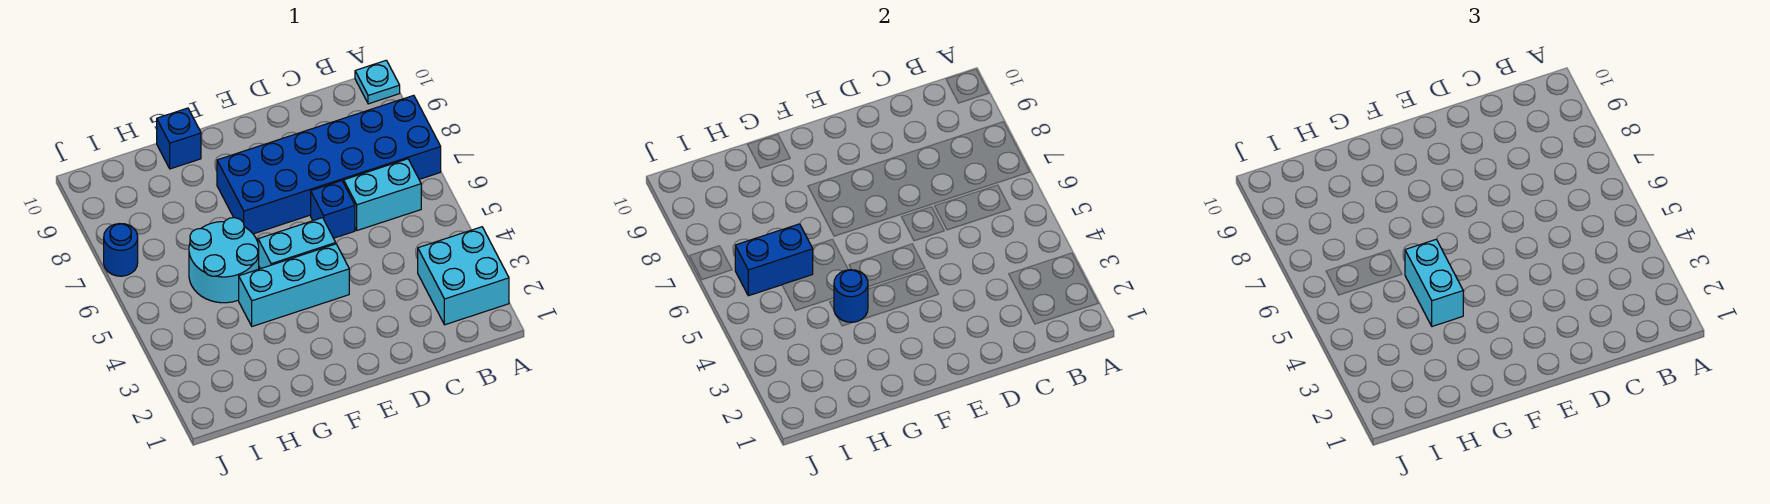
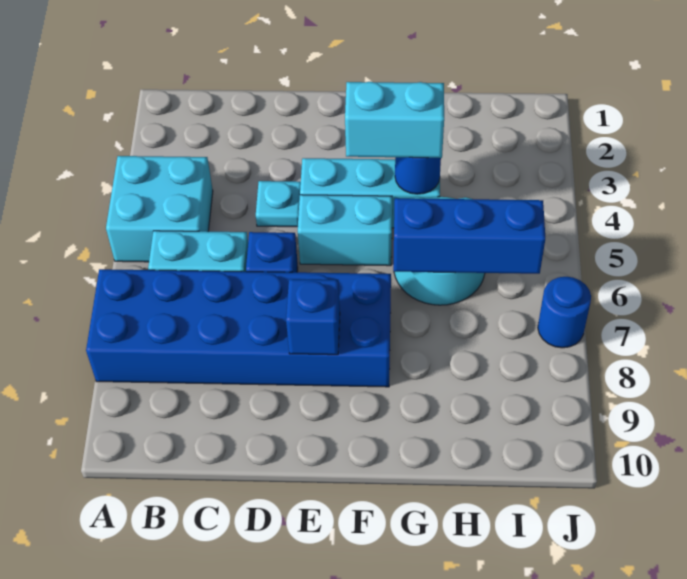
cyan brick A2:B3 level 1 -> cyan brick A4:B5 level 1
cyan plate A10 level 1 -> cyan plate D4 level 1
cyan brick G4:G5 level 3 -> cyan brick F4:G4 level 3
blue brick G10 level 1 -> blue brick E8 level 2
blue brick H6:I6 level 2 -> blue brick G6:I6 level 2

